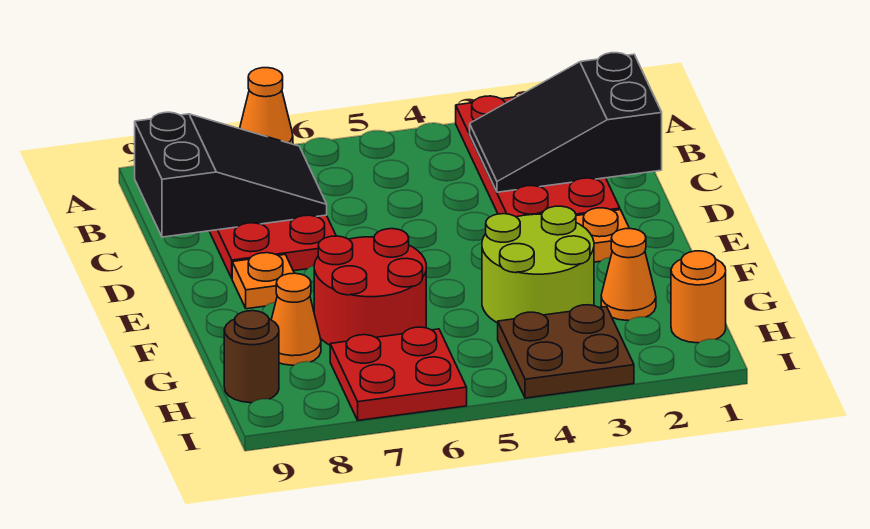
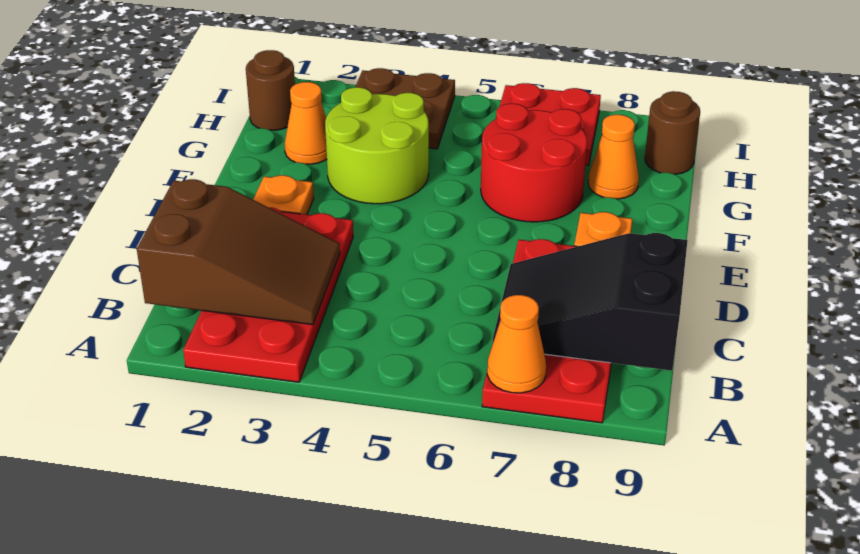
black slope B1:C3 level 2 top 1 -> brown slope B1:C3 level 2 top 1
orange round brick H1 level 1 -> brown round brick H1 level 1

